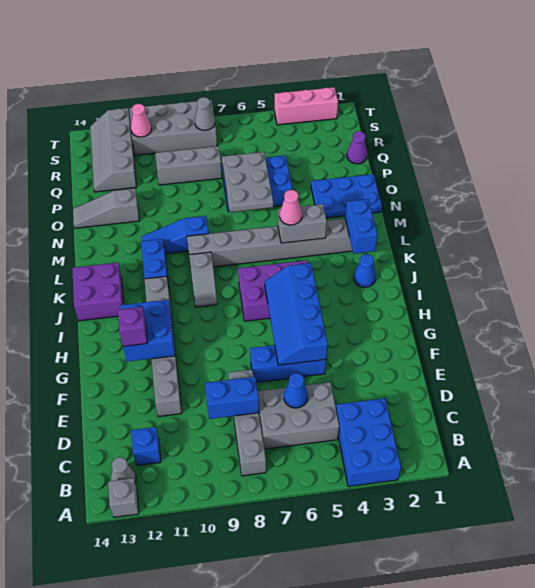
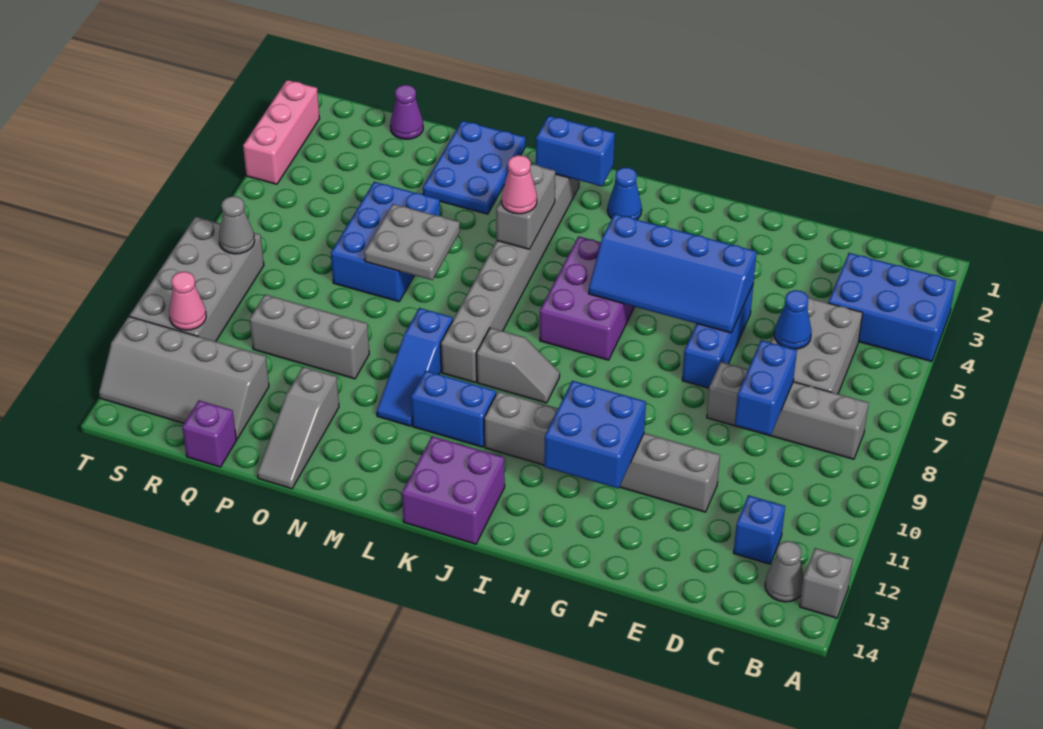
purple brick G12 level 3 -> purple brick Q14 level 1
grey plate N6:P7 level 2 -> grey plate N6:O7 level 2
grey brick Q8:Q10 level 1 -> grey brick O10:Q10 level 1

